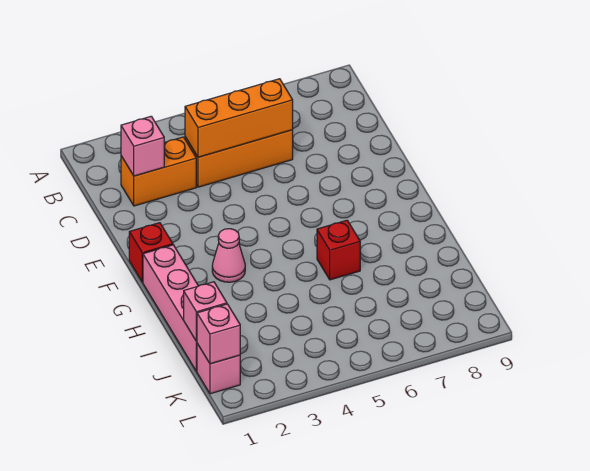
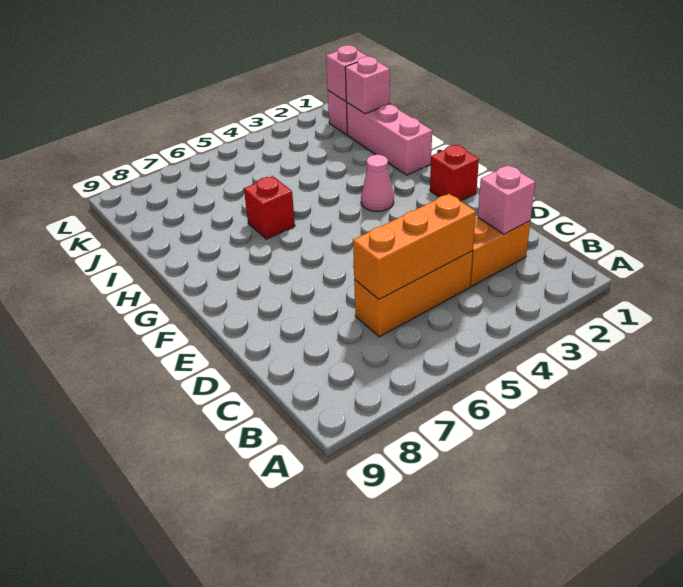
pink brick G1:J1 level 1 -> pink brick H1:J1 level 1

